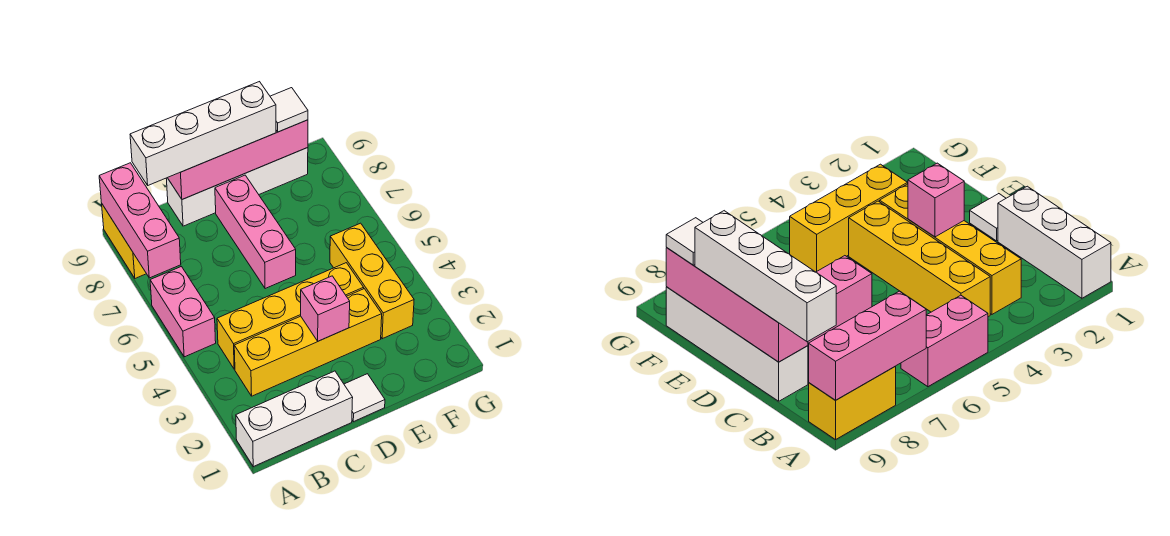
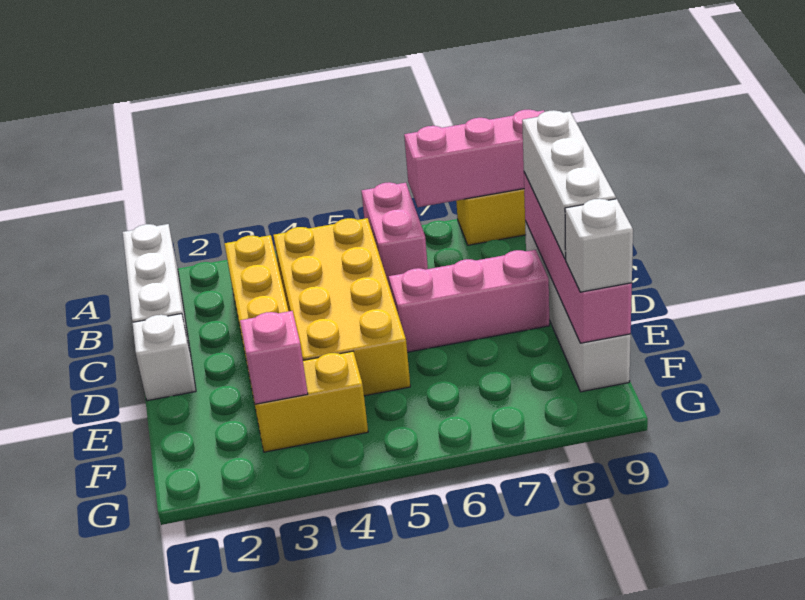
pink brick A5:A6 level 1 -> pink brick A6:B6 level 1
yellow brick B4:E4 level 1 -> yellow brick B4:E5 level 1
white brick B9:E9 level 3 -> white brick C9:E9 level 3
white tile D1 level 1 -> white brick D1 level 1
pink brick D3 level 2 -> pink brick F3 level 2
yellow brick F3:F5 level 1 -> yellow brick F3:F4 level 1
white tile F9 level 3 -> white brick F9 level 3

